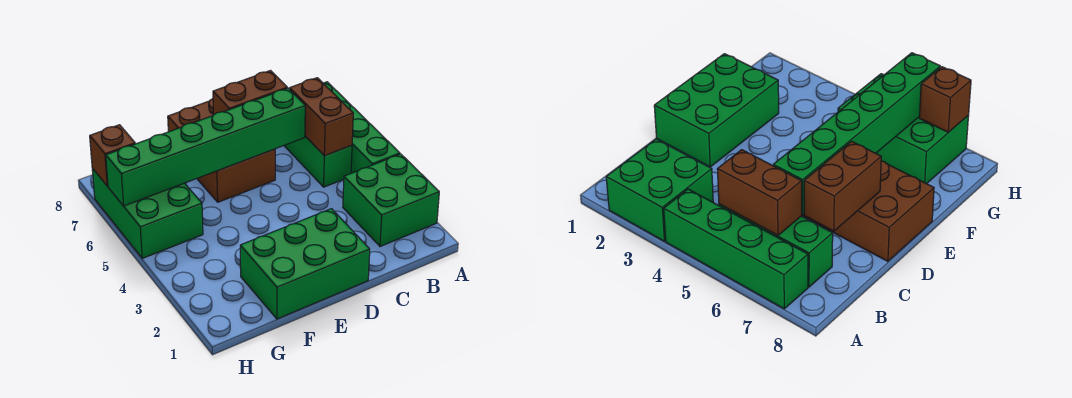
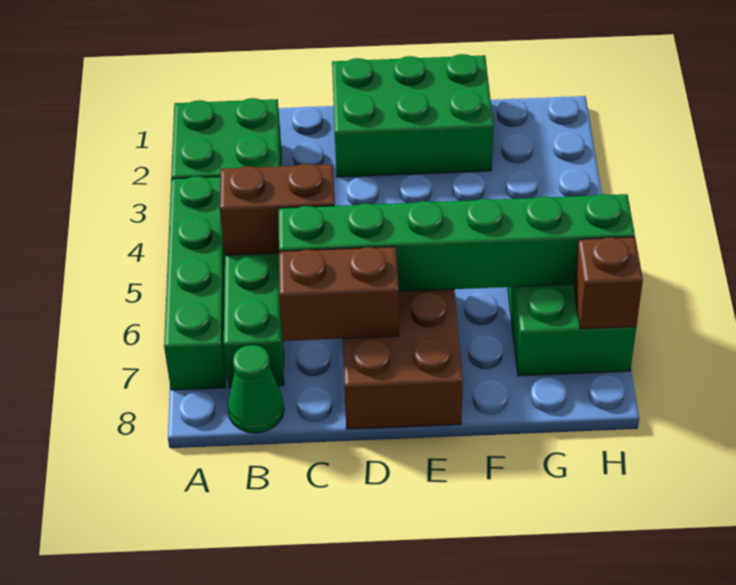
brown brick B5:B6 level 2 -> brown brick B5:C5 level 2
none -> green cone B8 level 1

